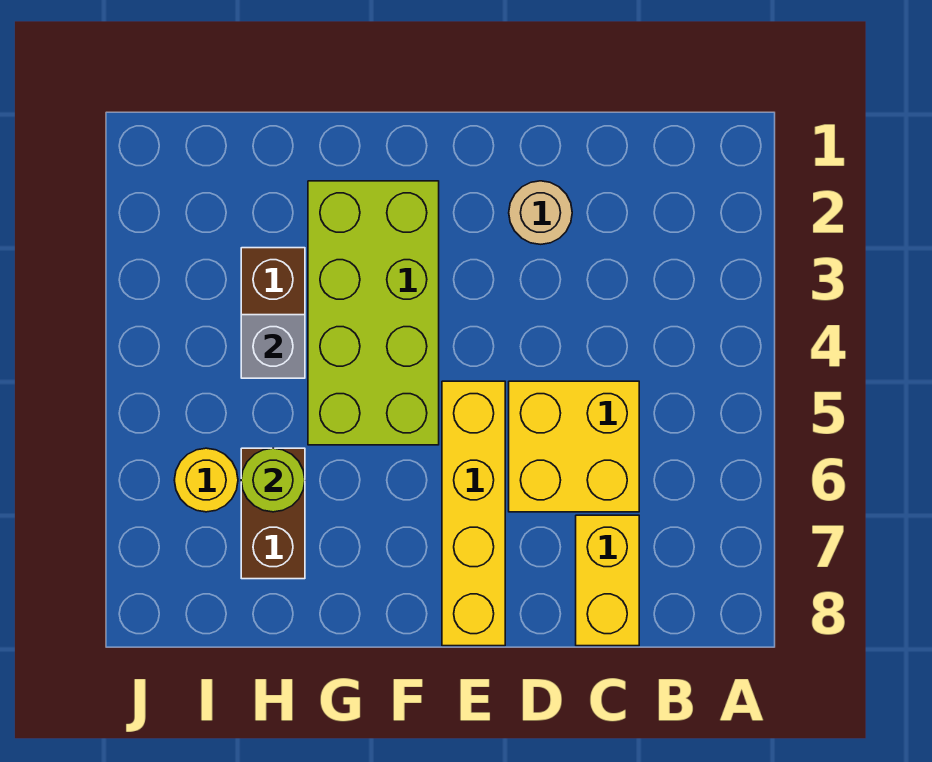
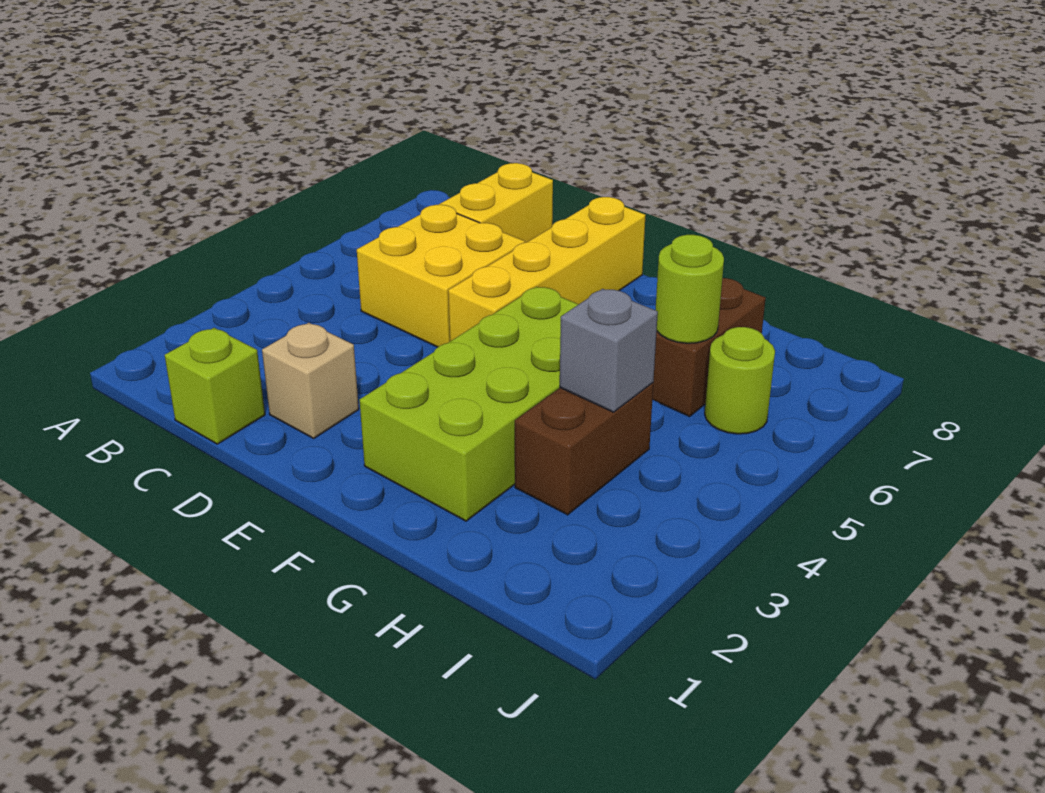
none -> lime brick C1 level 1
tan round brick D2 level 1 -> tan brick D2 level 1
yellow round brick I6 level 1 -> lime round brick I6 level 1

